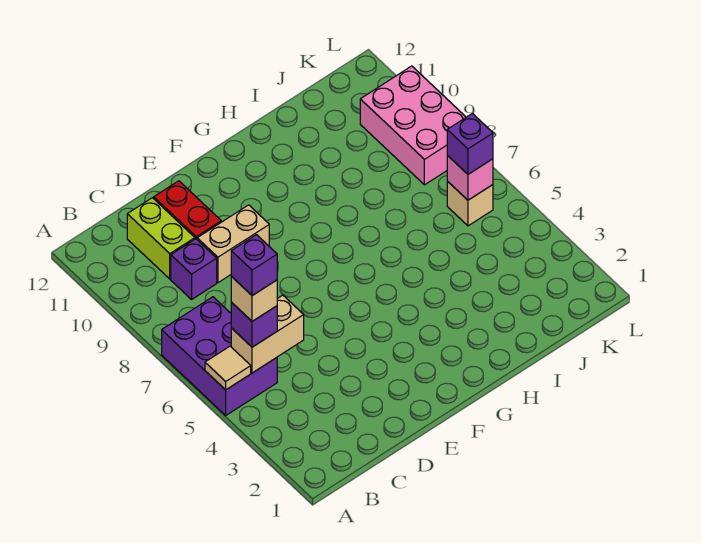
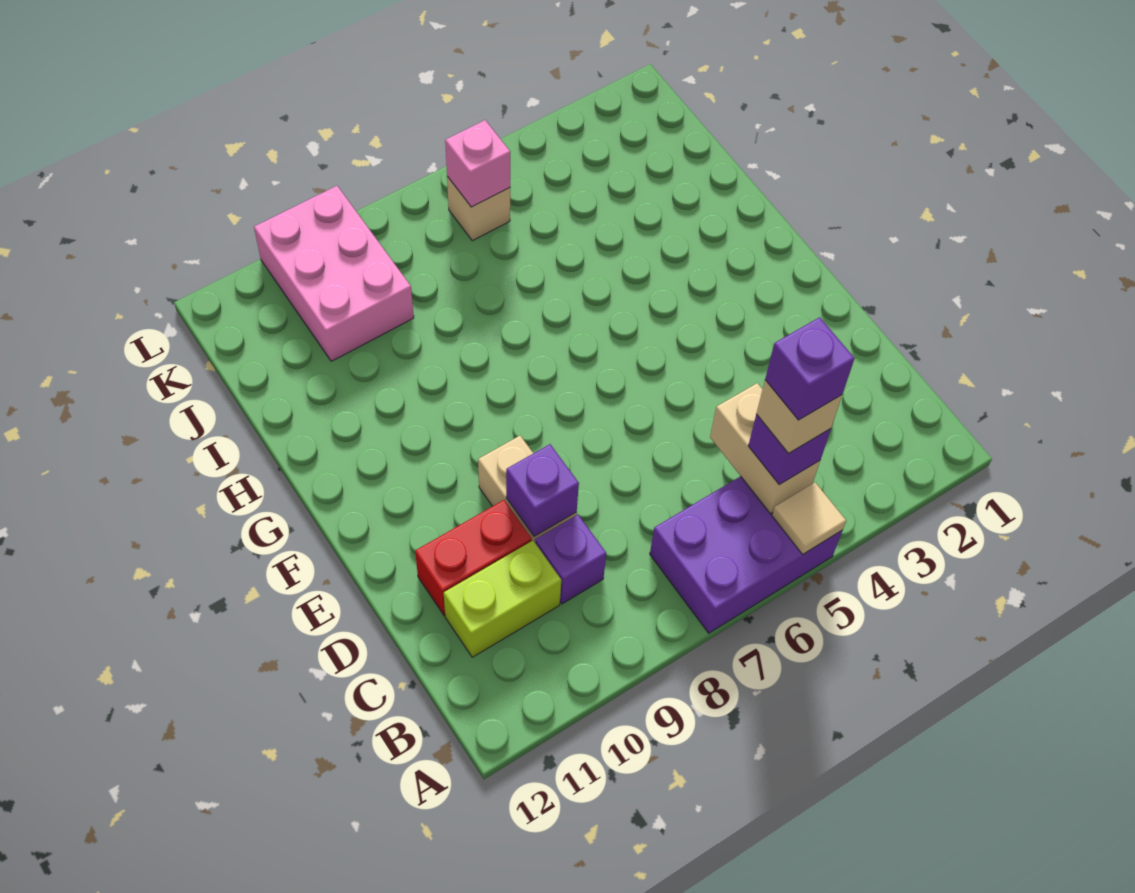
purple brick K6 level 3 -> purple brick D9 level 2
pink brick K8:L10 level 1 -> pink brick J9:L10 level 1

